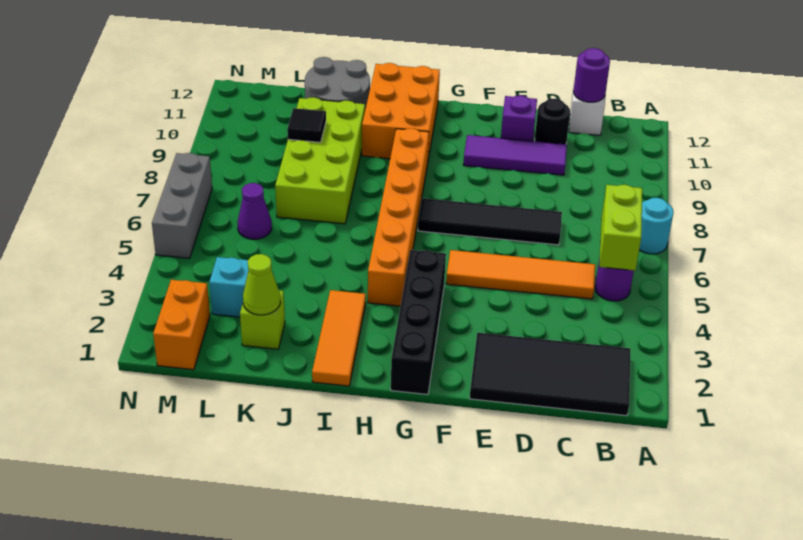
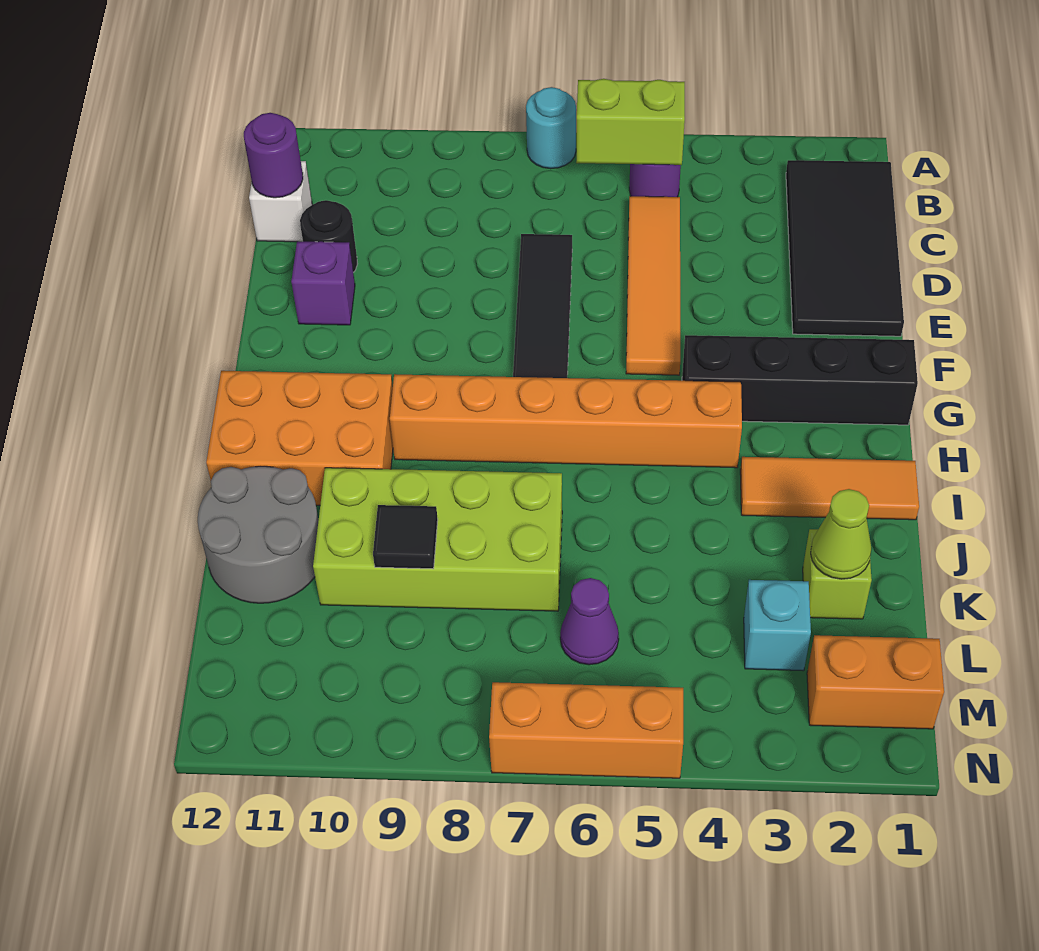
purple tile D10:F10 level 1 -> none
grey brick N5:N7 level 1 -> orange brick N5:N7 level 1

